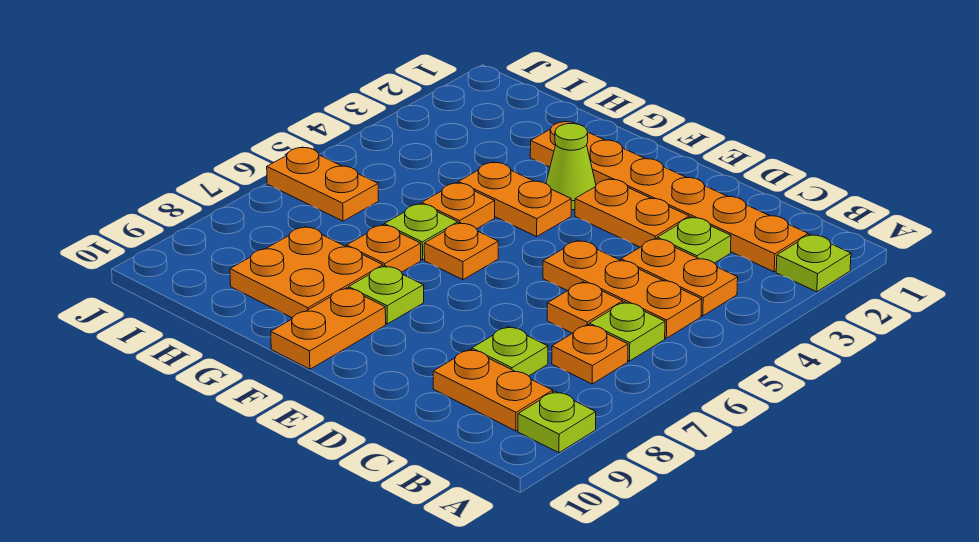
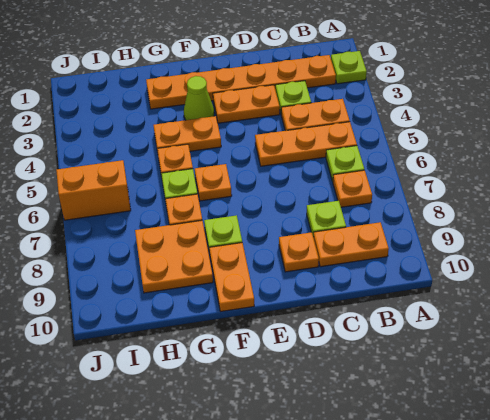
lime plate A9 level 1 -> none
orange plate C6 level 1 -> orange plate D9 level 1
orange plate I6:J6 level 1 -> orange brick I6:J6 level 1

